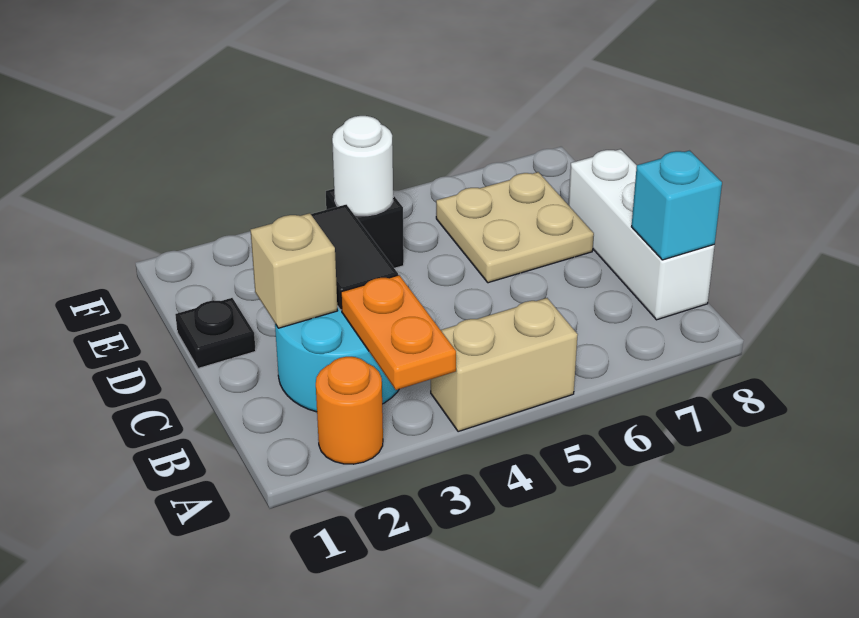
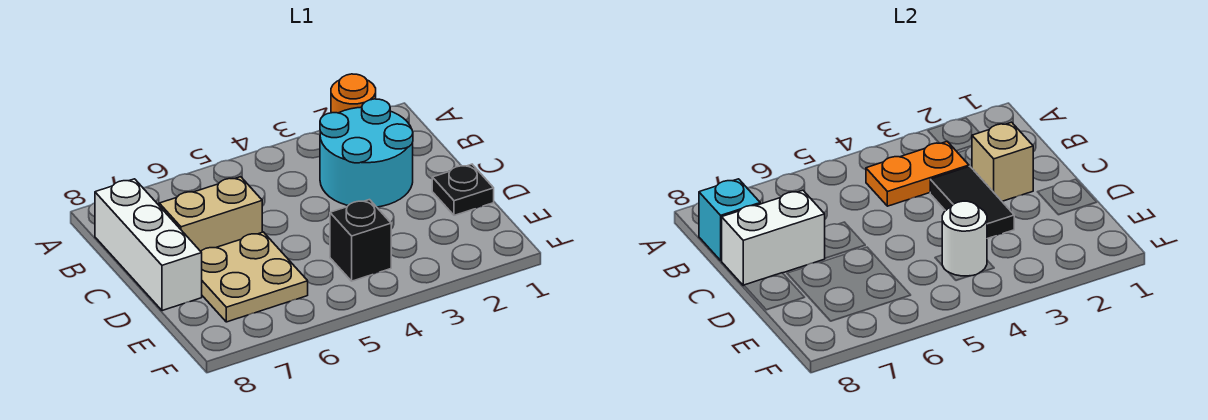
orange plate A3:B3 level 2 -> orange plate B3:B4 level 2
tan brick A4:A5 level 1 -> tan brick C6:C7 level 1
none -> white brick C7:C8 level 2

